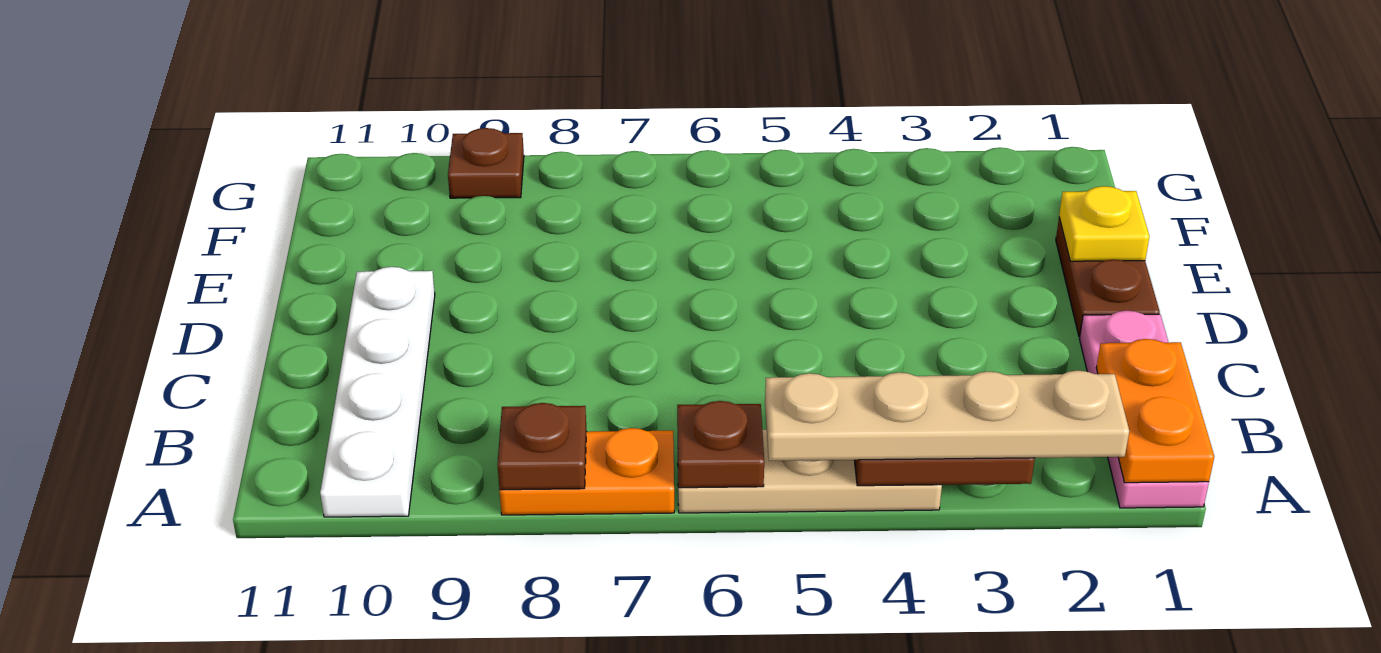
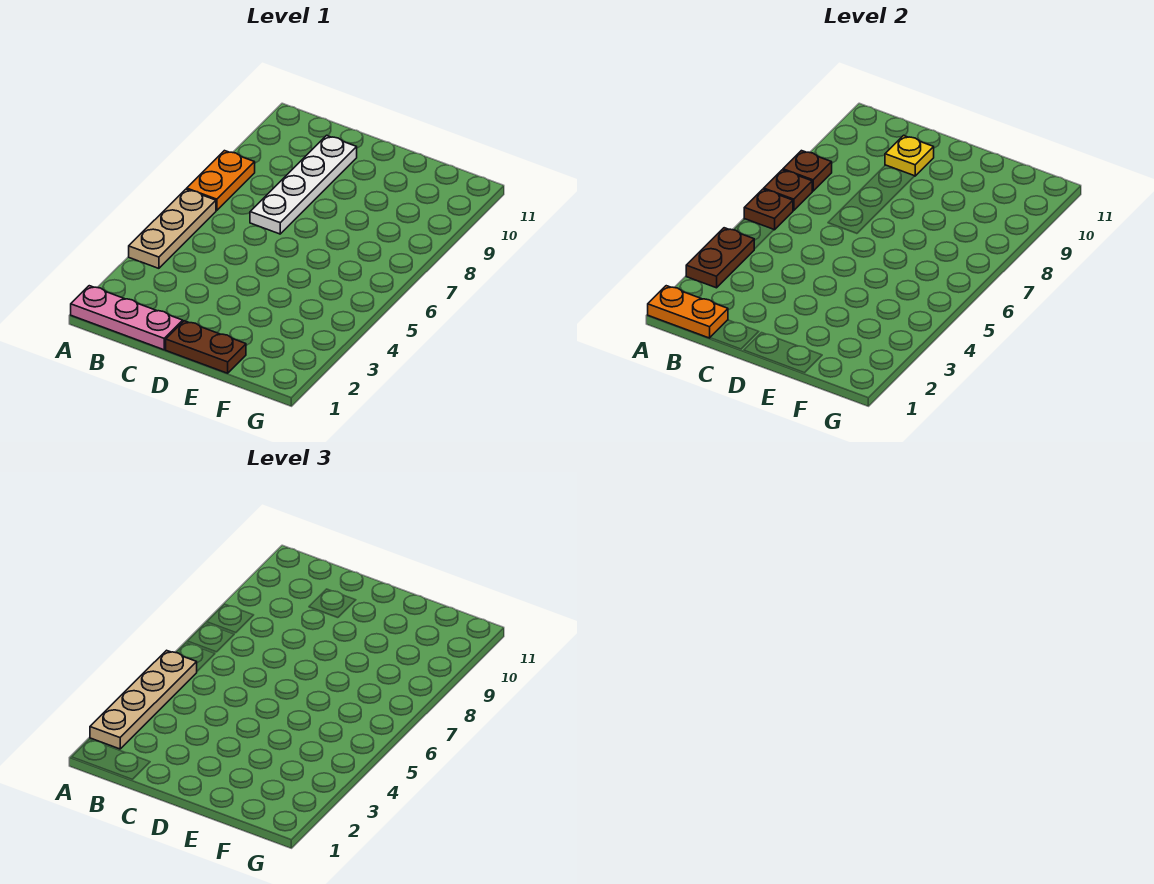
white plate A10:D10 level 1 -> white plate C7:C10 level 1
yellow plate E1 level 2 -> yellow plate C10 level 2
brown plate G9 level 1 -> brown plate A7 level 2

